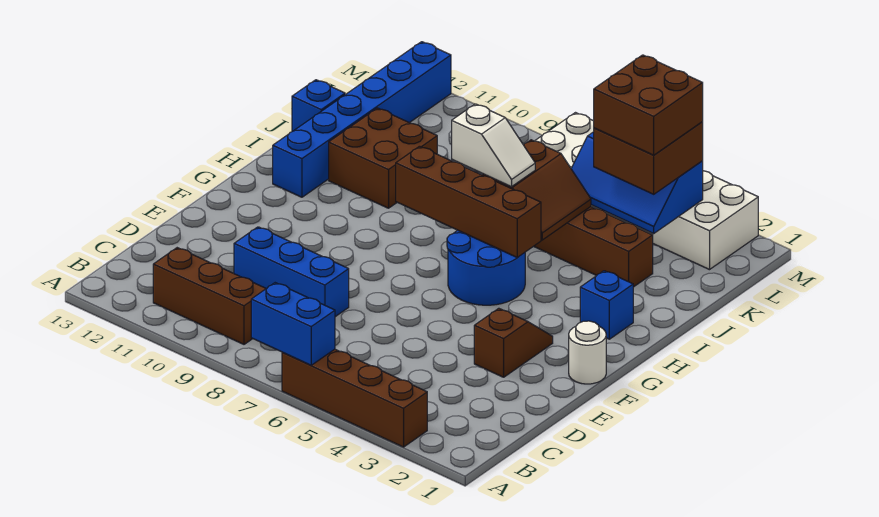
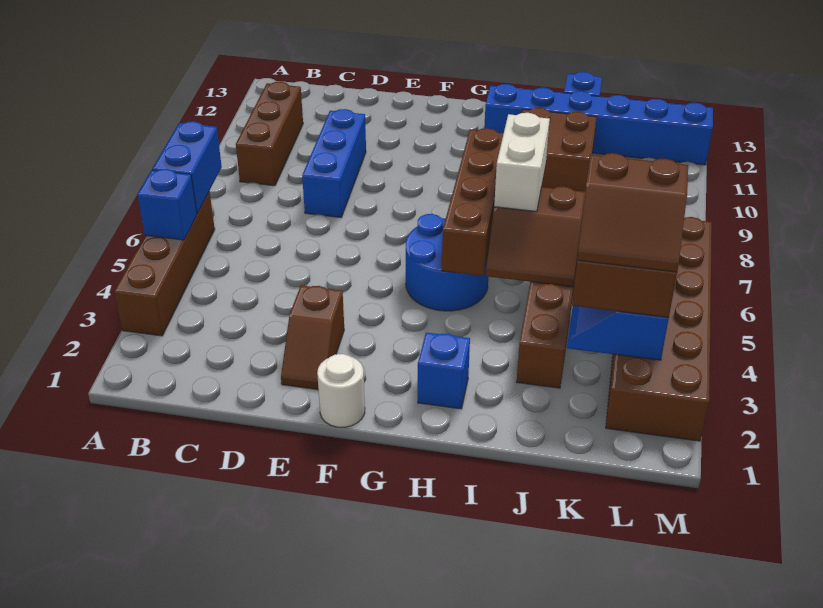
none -> blue brick A5 level 2
brown slope E3:F3 level 1 top E -> brown slope E2:E3 level 1 top 3
white slope I6:I7 level 3 top 7 -> white brick I6:I7 level 3
brown brick K3:L4 level 4 -> brown slope K3:L4 level 4 top 4
white brick L2:M7 level 1 -> brown brick L2:M7 level 1

